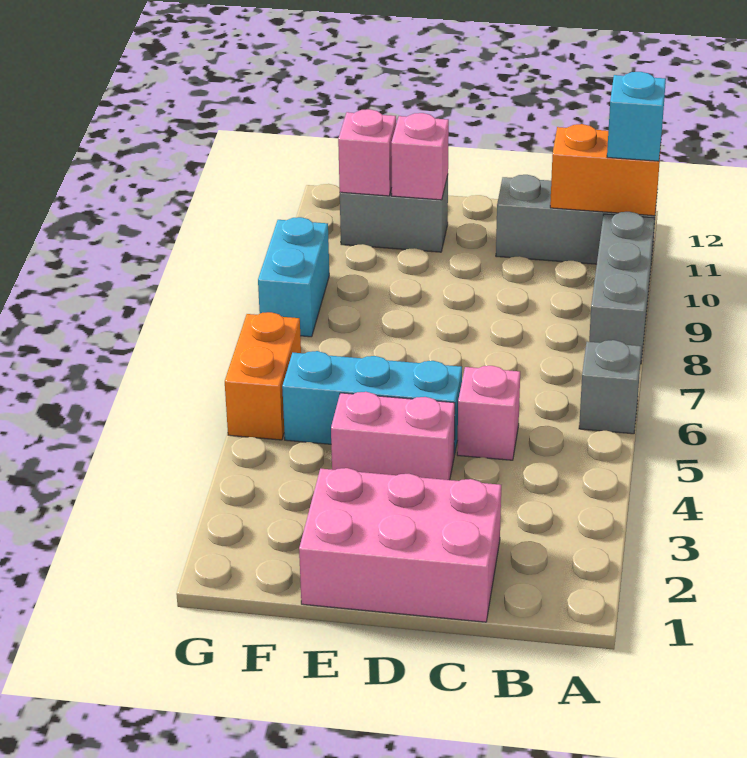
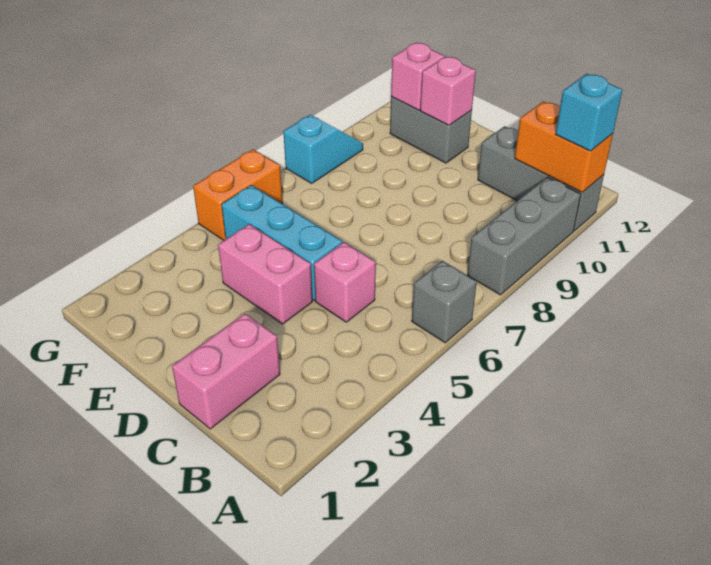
pink brick C1:E2 level 1 -> pink brick C1:C2 level 1
cyan brick G8:G9 level 1 -> cyan slope G8:G9 level 1 top 8

